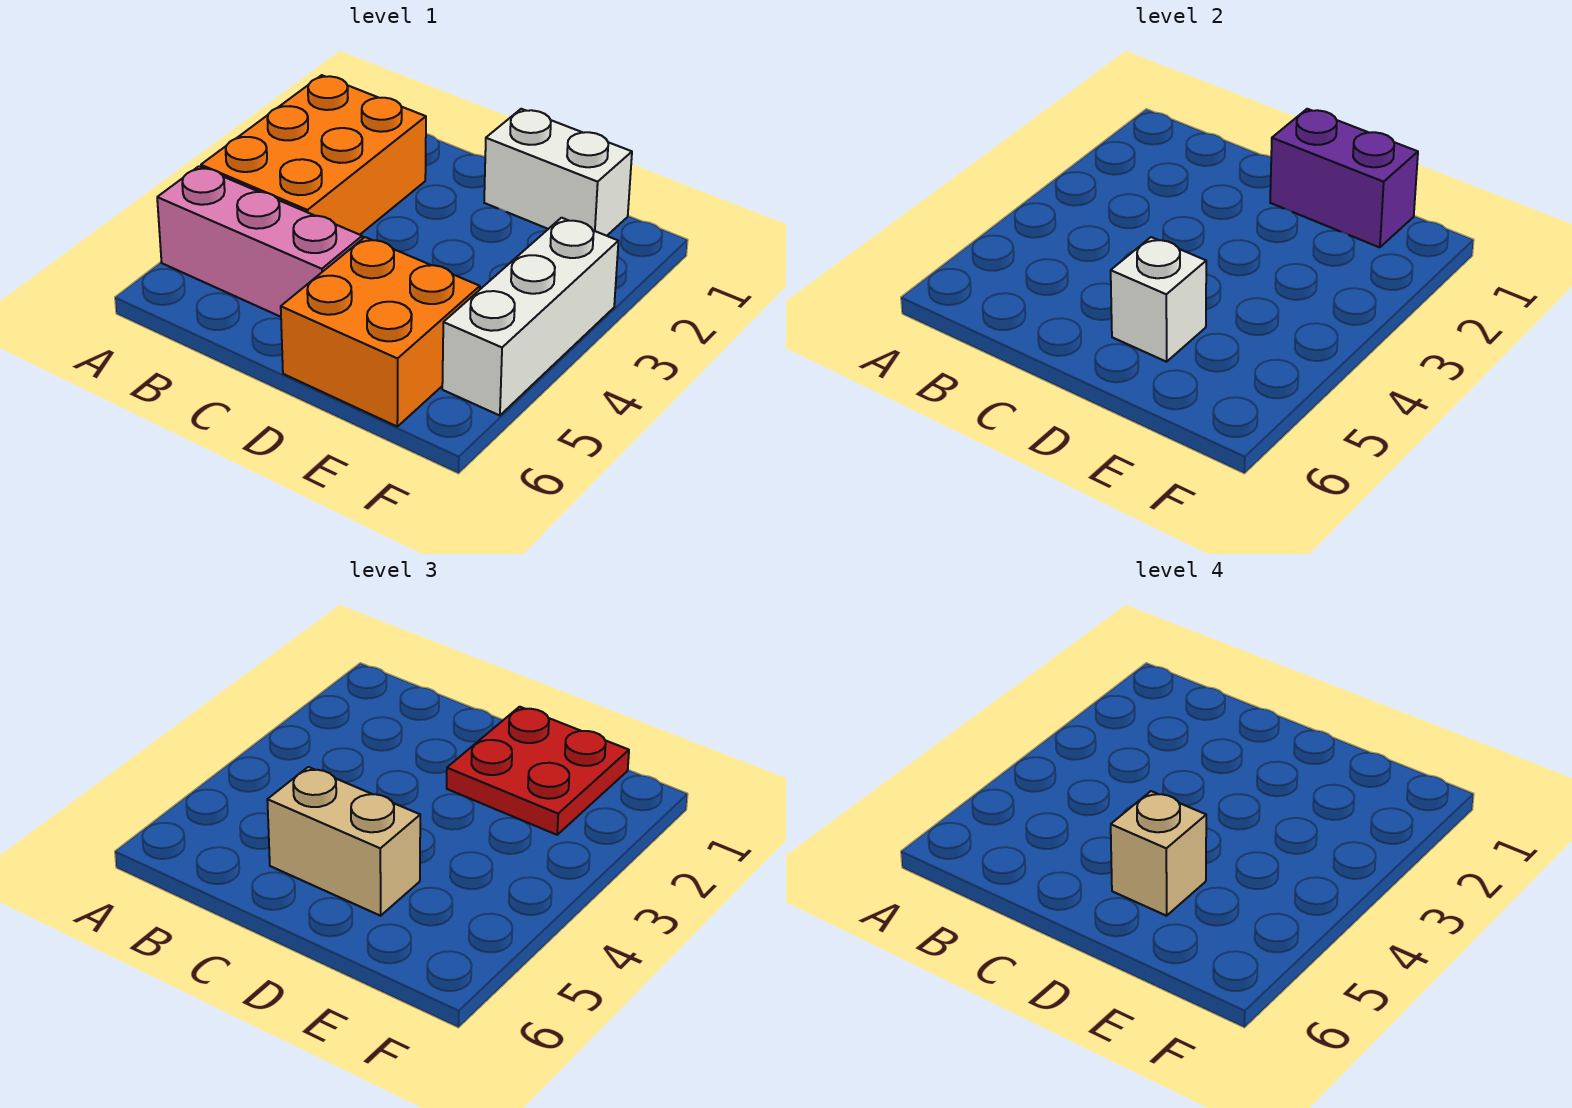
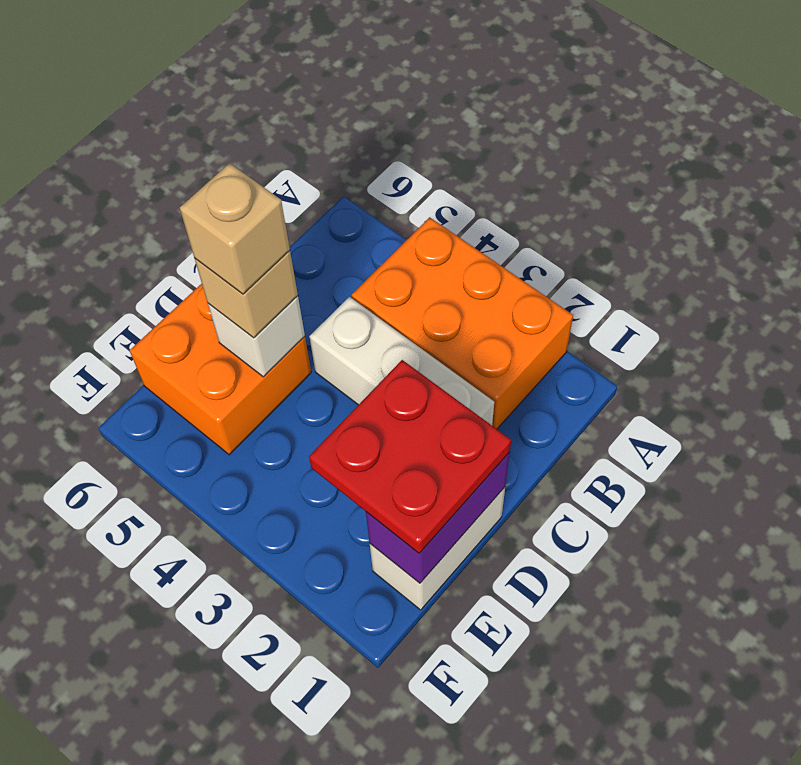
pink brick A5:C5 level 1 -> none
tan brick C5:D5 level 3 -> tan brick D5 level 3
white brick F3:F5 level 1 -> white brick C2:C4 level 1

